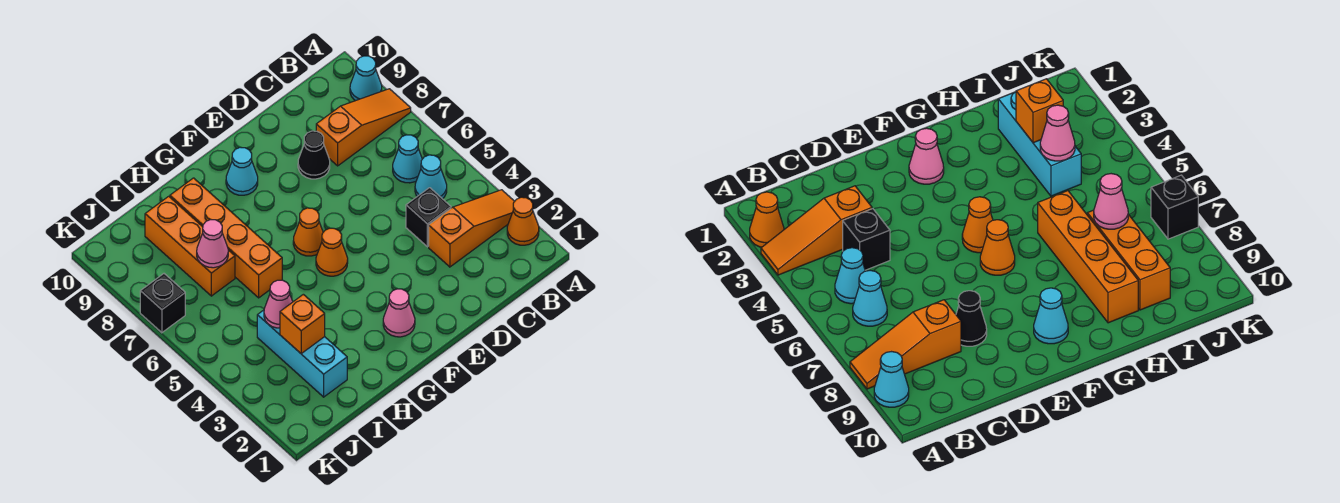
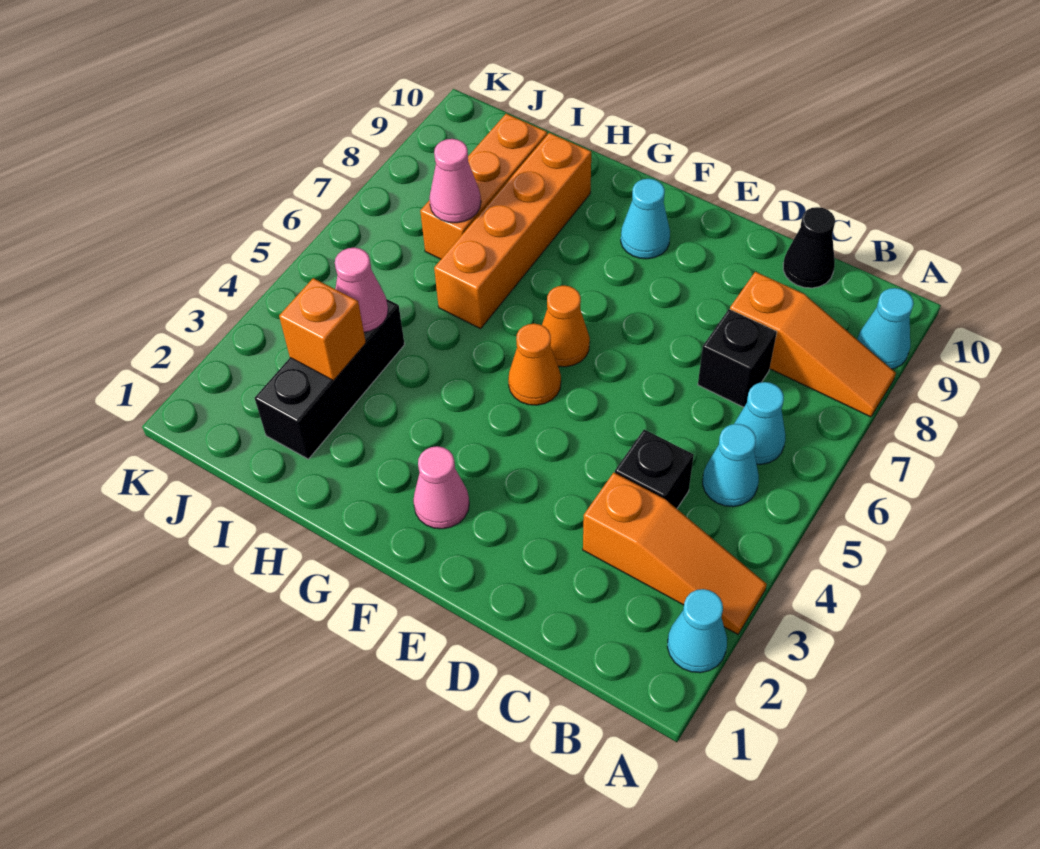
orange cone A2 level 1 -> cyan cone A2 level 1
black cone D8 level 1 -> black cone C10 level 1
cyan brick I2:I4 level 1 -> black brick I2:I4 level 1
black brick K7 level 1 -> black brick C7 level 1

